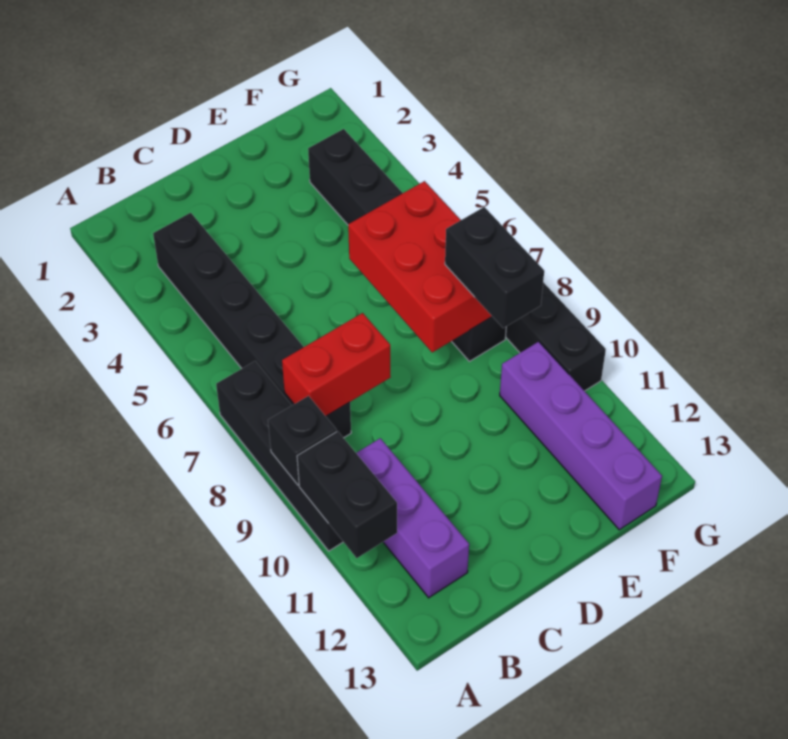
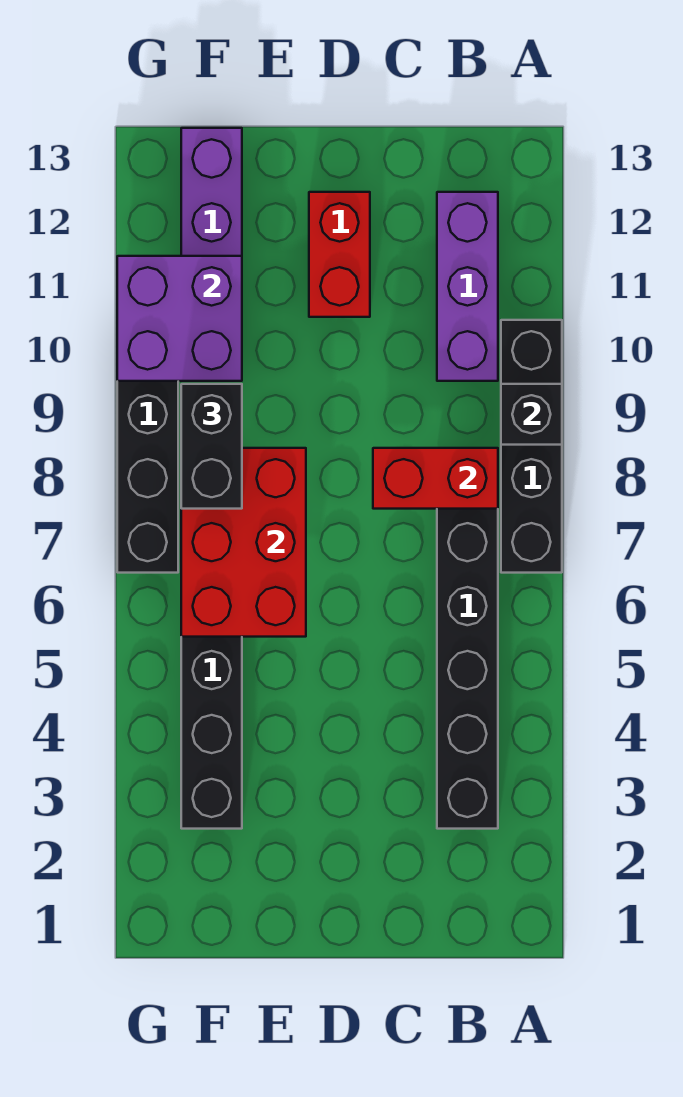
black brick A10:A11 level 2 -> none
none -> red brick D11:D12 level 1
none -> purple brick F10:G11 level 2

